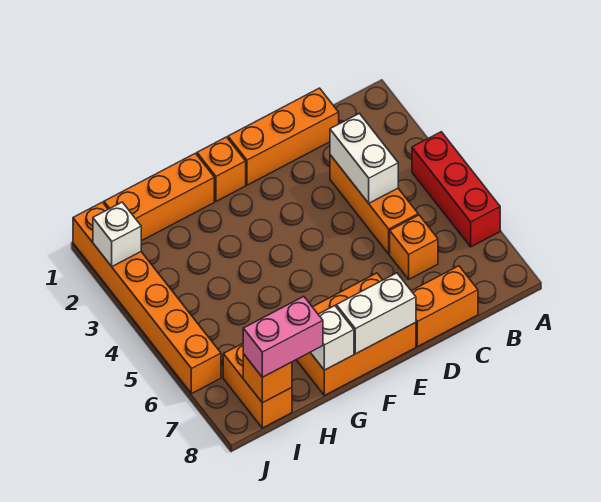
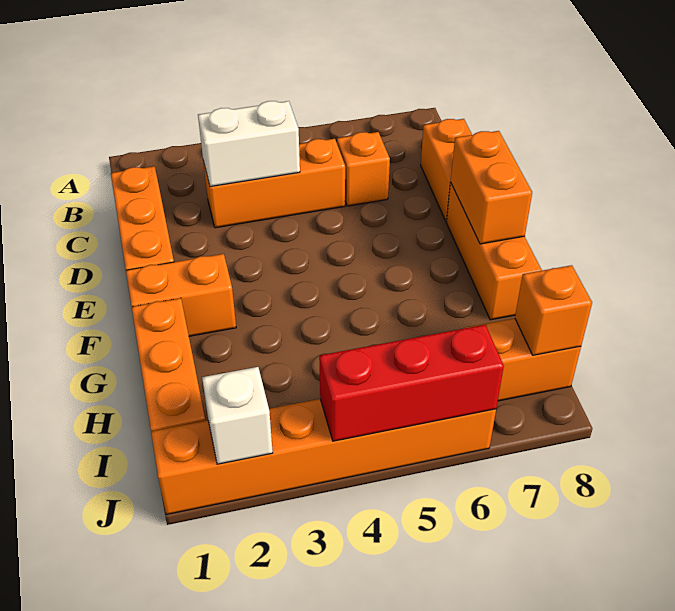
red brick A4:A6 level 1 -> red brick J4:J6 level 2
orange brick E7:G8 level 1 -> orange brick E8:G8 level 1
white brick E8:F8 level 2 -> orange brick E8:F8 level 2
orange brick F1 level 1 -> orange brick F1:F2 level 1
white brick G8 level 2 -> none
pink brick H8:I8 level 3 -> none

